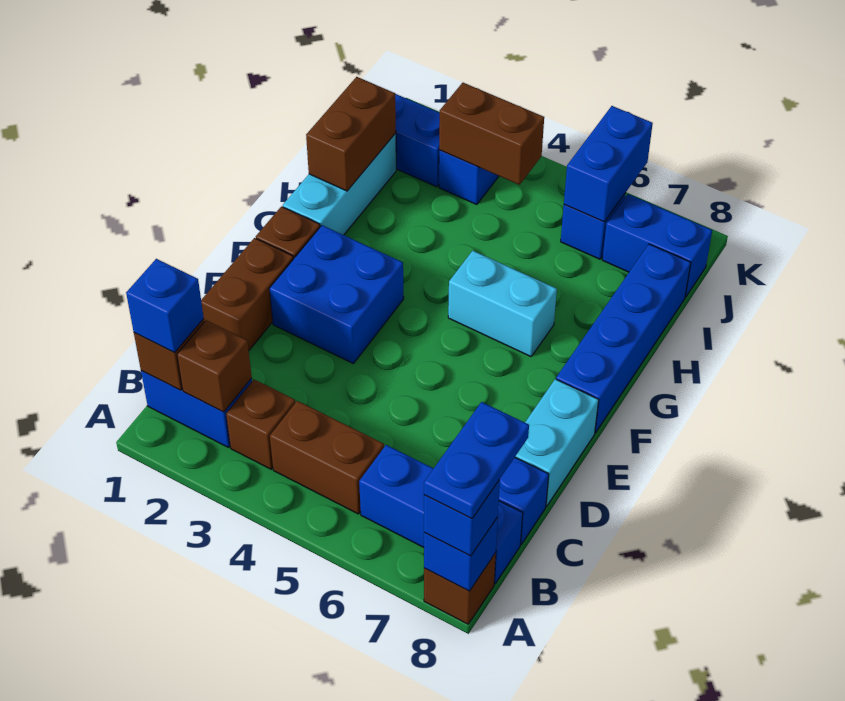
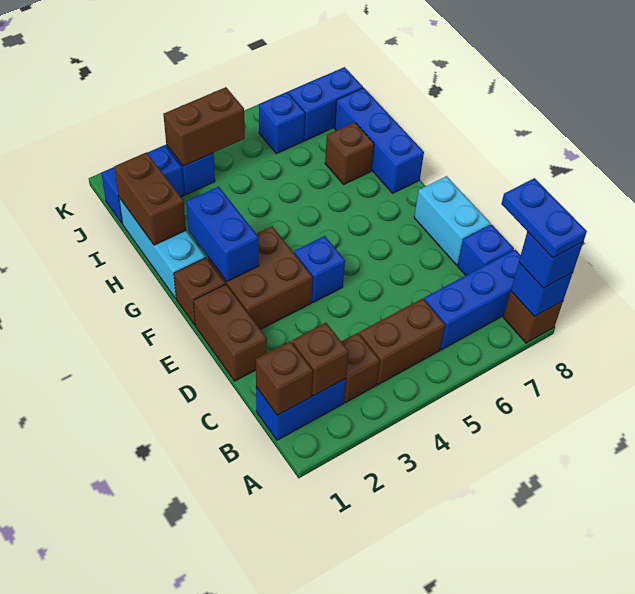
blue brick B1 level 3 -> blue brick E4 level 1
blue brick E2:F3 level 1 -> brown brick E2:F3 level 1
blue brick F8:I8 level 1 -> blue brick G8:I8 level 1
cyan brick G5:G6 level 1 -> none
none -> brown brick H7 level 1
blue brick J6:K6 level 2 -> blue brick F2:G2 level 2

